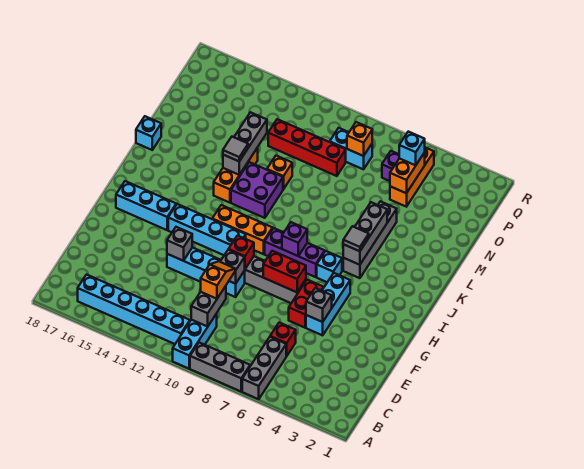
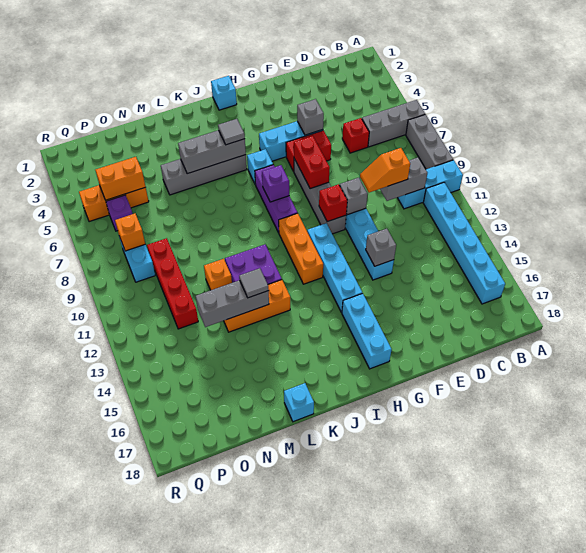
cyan brick P5 level 3 -> cyan brick I1 level 1

